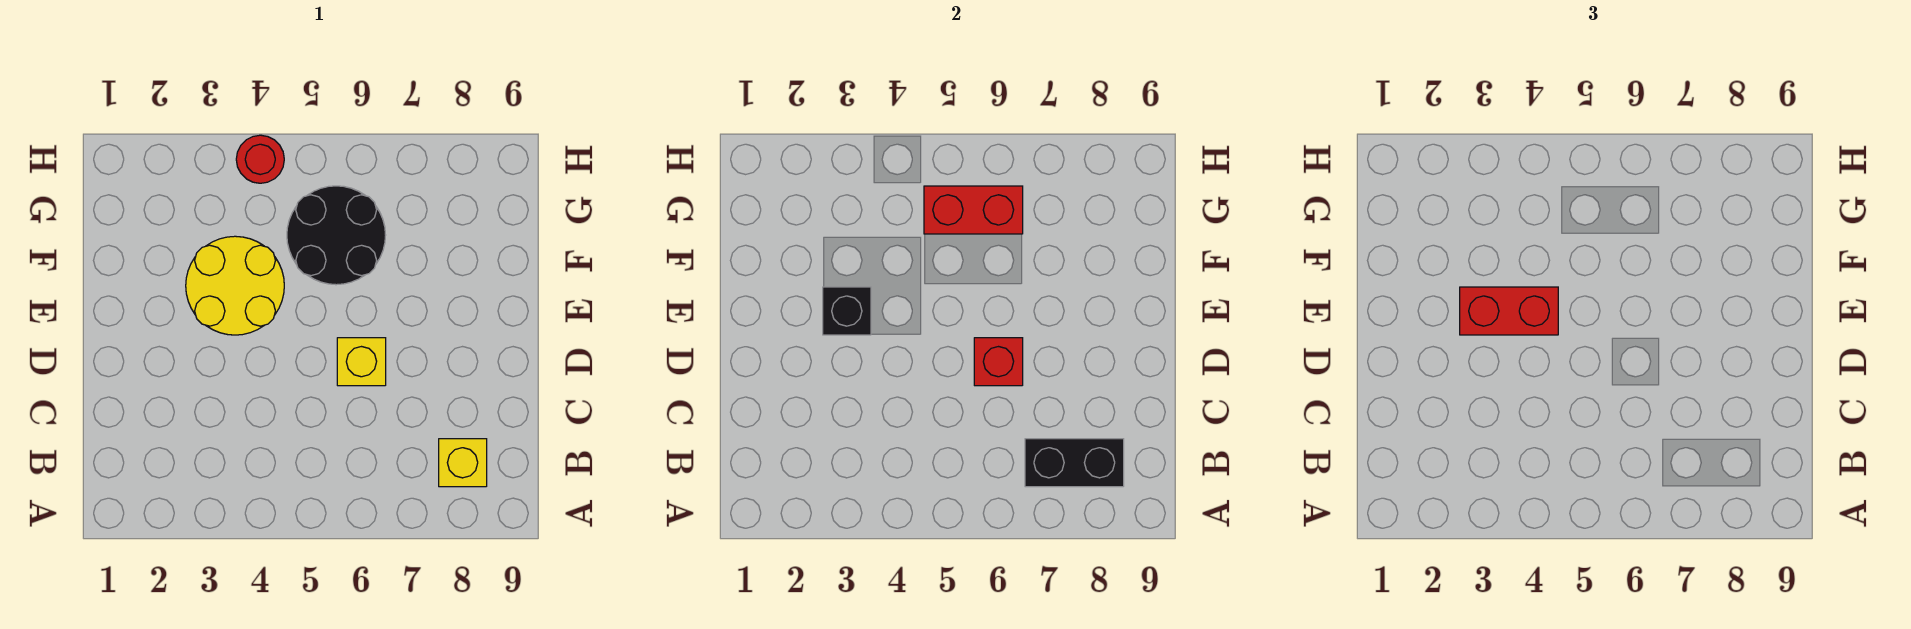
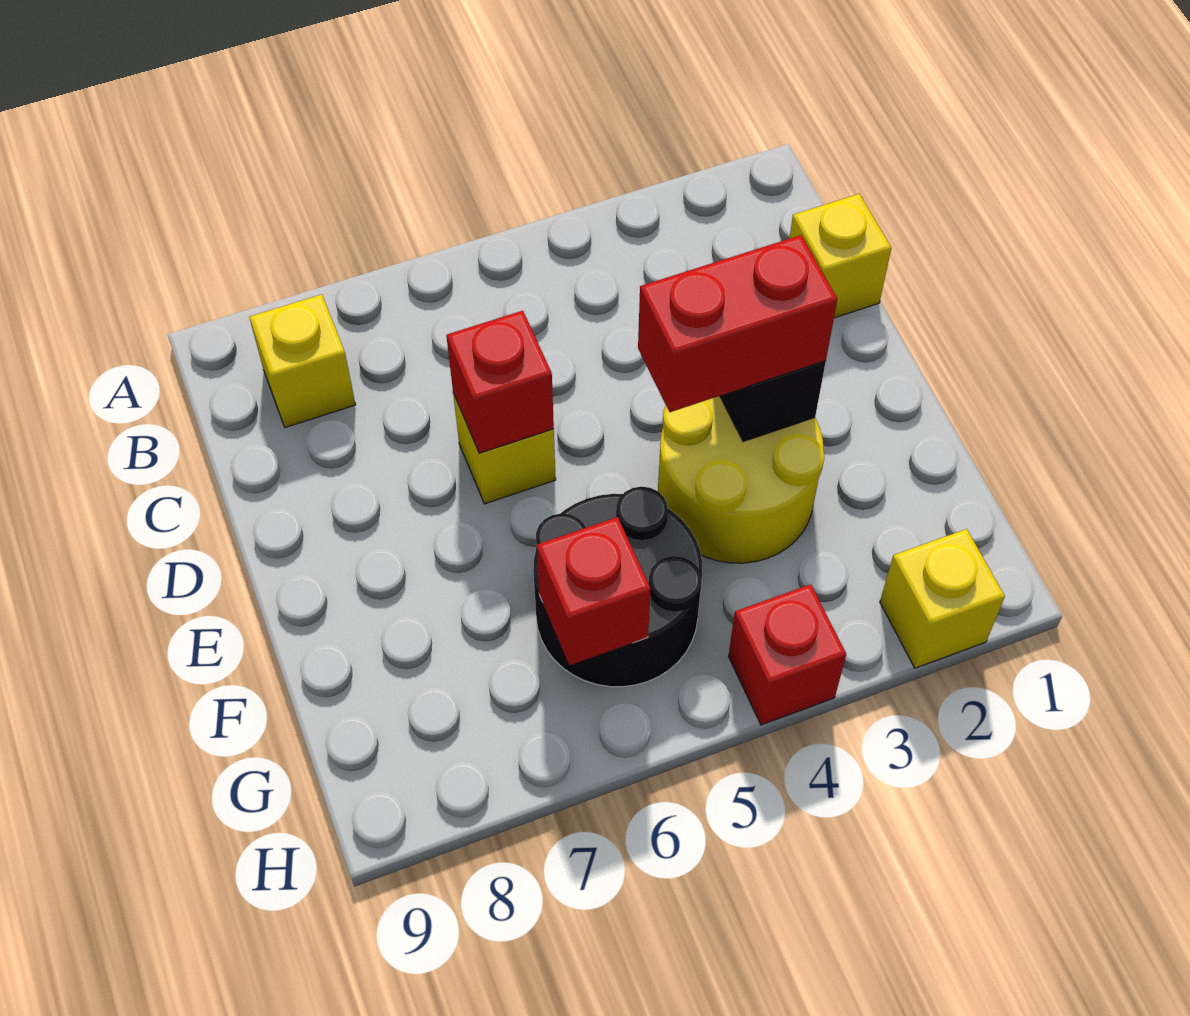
black brick B7:B8 level 2 -> none
none -> yellow brick C1 level 1
red brick G5:G6 level 2 -> red brick G6 level 2
none -> yellow brick H2 level 1
red round brick H4 level 1 -> red brick H4 level 1

